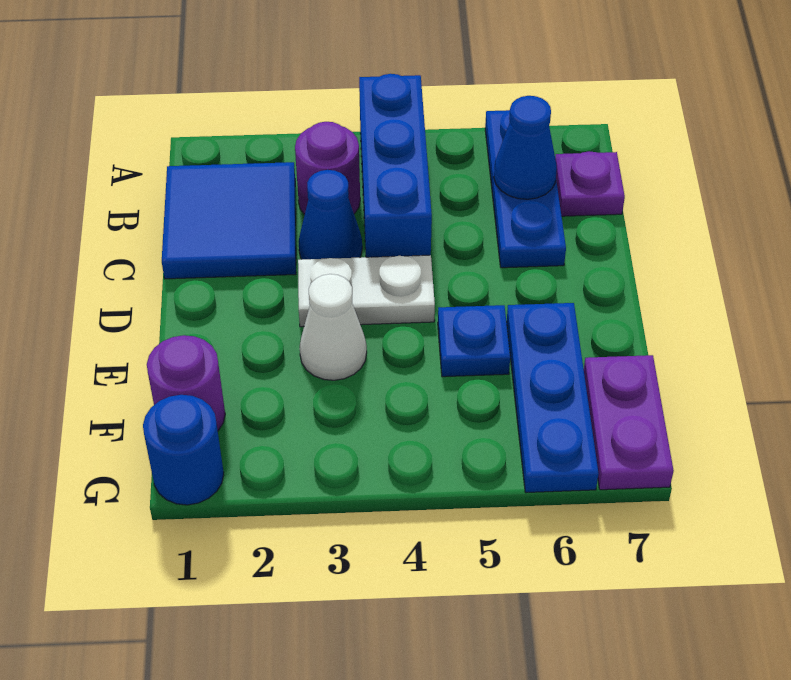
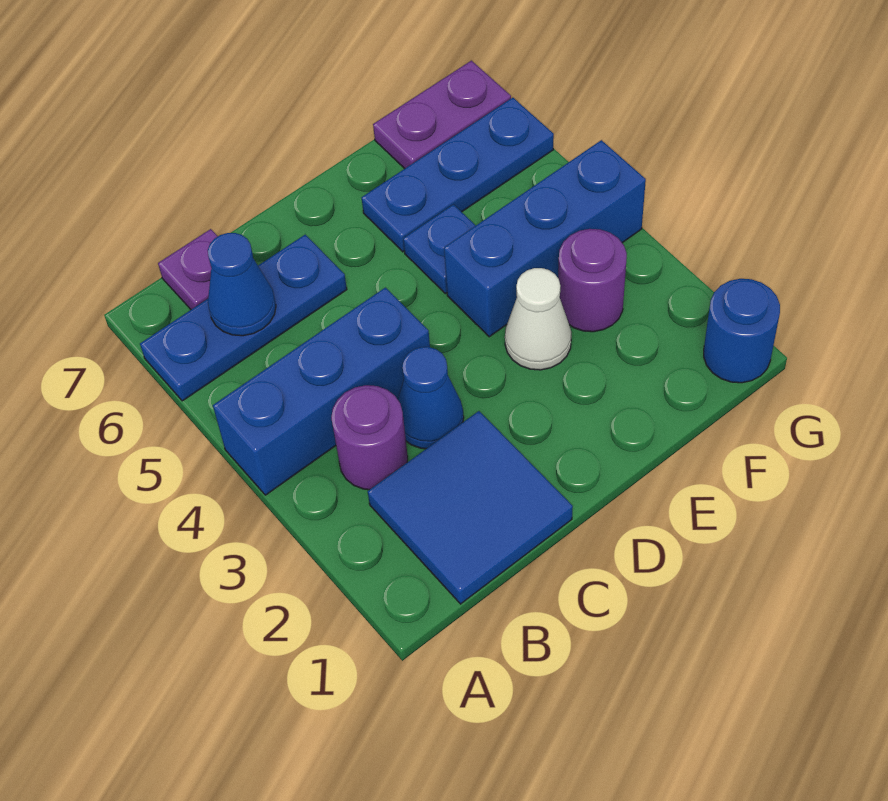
white plate D3:D4 level 1 -> none
none -> blue brick E4:G4 level 1
purple round brick F1 level 1 -> purple round brick F3 level 1

